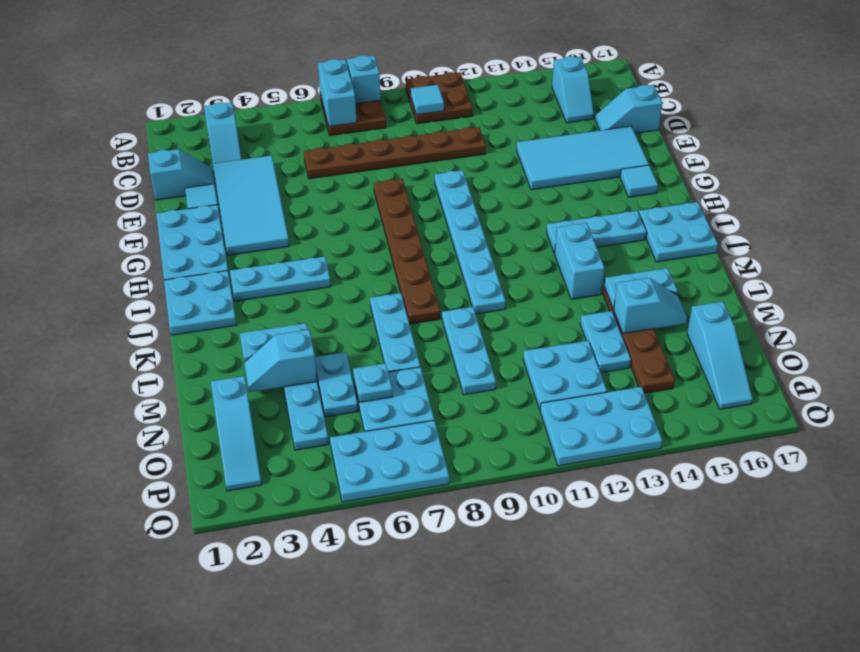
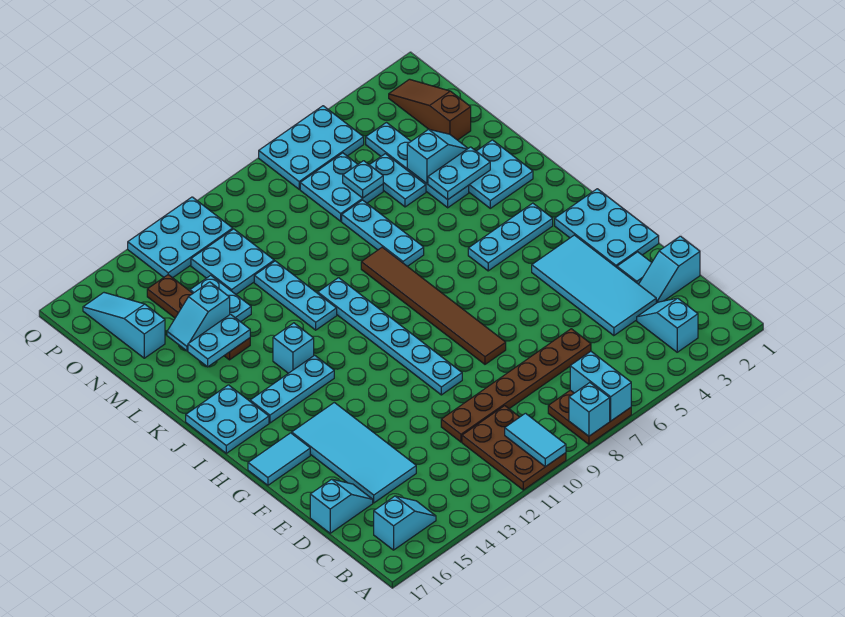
brown plate A10:B11 level 1 -> brown plate A10:C11 level 1
cyan tile B10 level 2 -> cyan tile A10:B10 level 2
cyan slope B15:C15 level 1 top B -> cyan slope B15:B16 level 1 top 16
cyan tile E13:F16 level 1 -> cyan tile D14:G15 level 1
brown plate F8:K8 level 1 -> brown tile F8:K8 level 1
cyan tile G16 level 1 -> cyan tile G16:G17 level 1
cyan plate I1:J2 level 1 -> cyan plate K2:L3 level 1
cyan brick J13:K13 level 1 -> cyan brick J13 level 1
cyan plate L9:N9 level 1 -> cyan plate K11:M11 level 1
cyan slope N2:P2 level 1 top N -> brown slope N2:P2 level 1 top N

